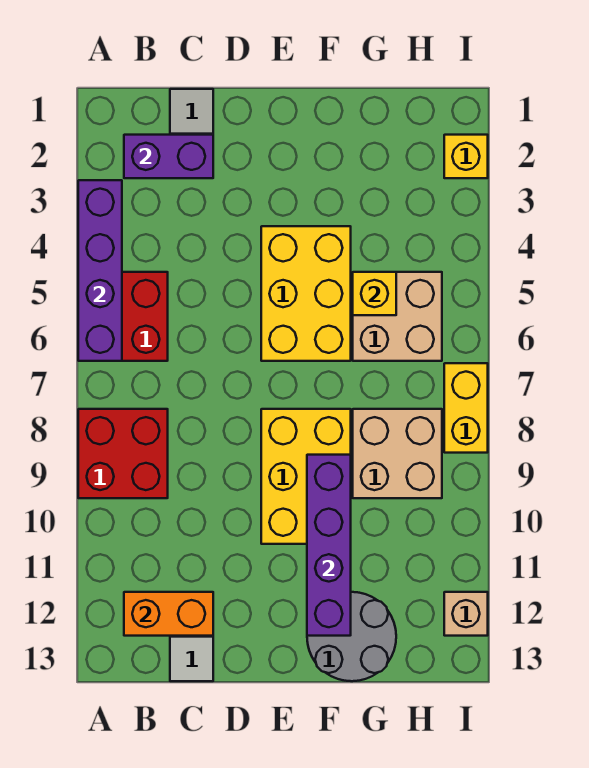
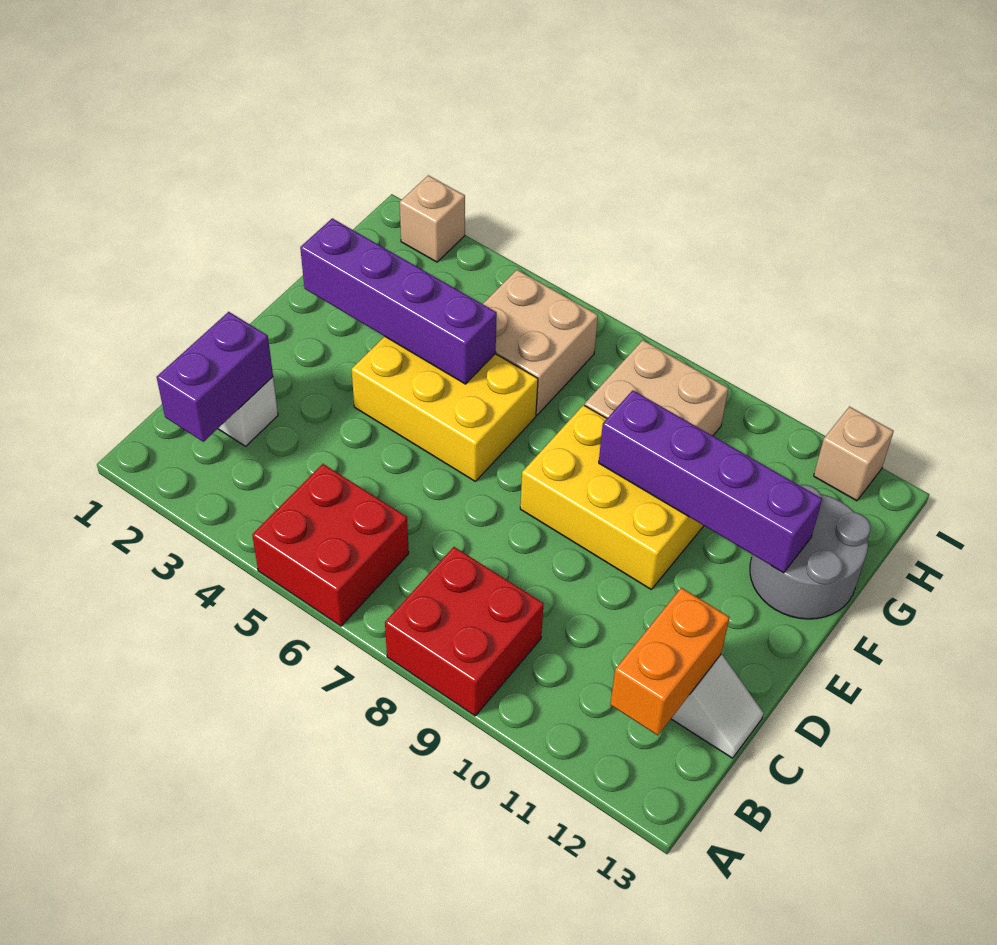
purple brick A3:A6 level 2 -> purple brick F2:F5 level 2
yellow brick G5 level 2 -> none
yellow brick I2 level 1 -> tan brick I2 level 1
yellow brick I7:I8 level 1 -> none

